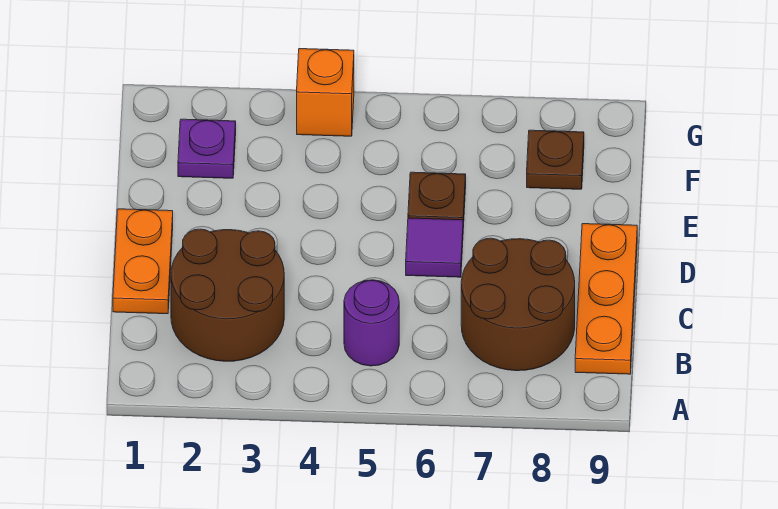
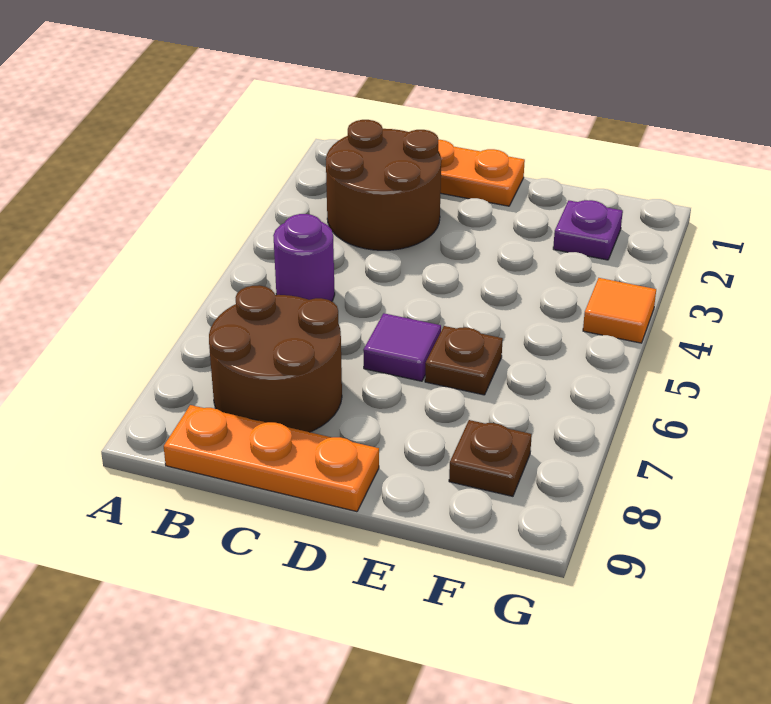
orange brick G4 level 1 -> orange tile G4 level 1

